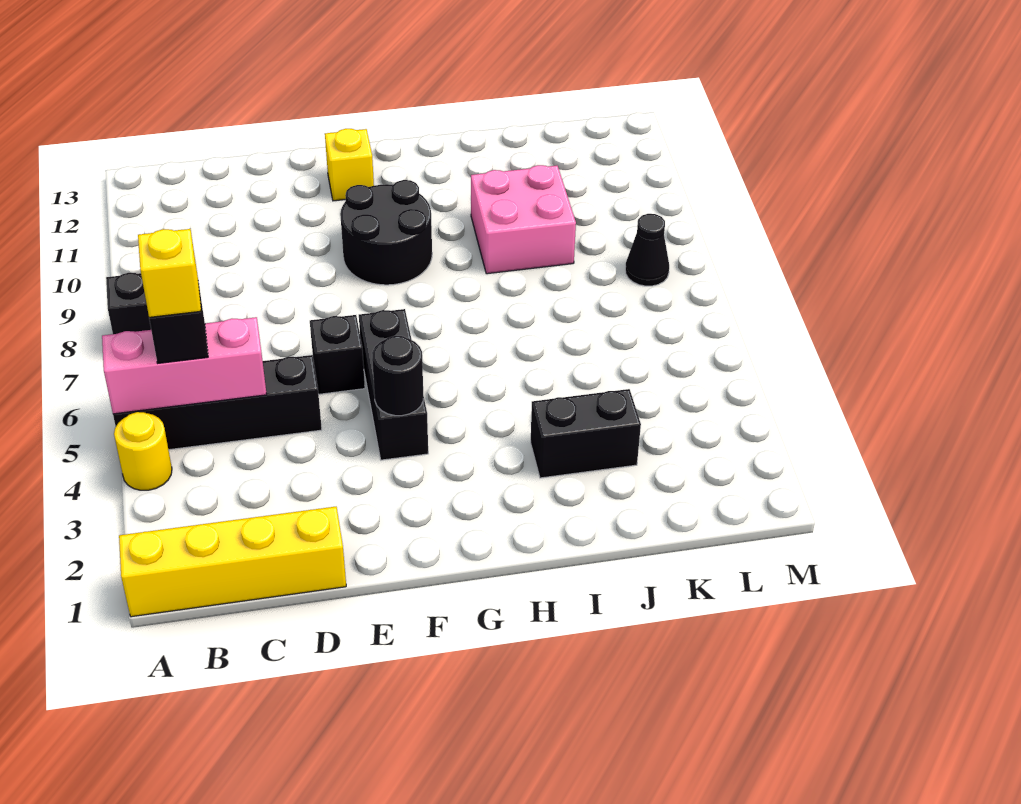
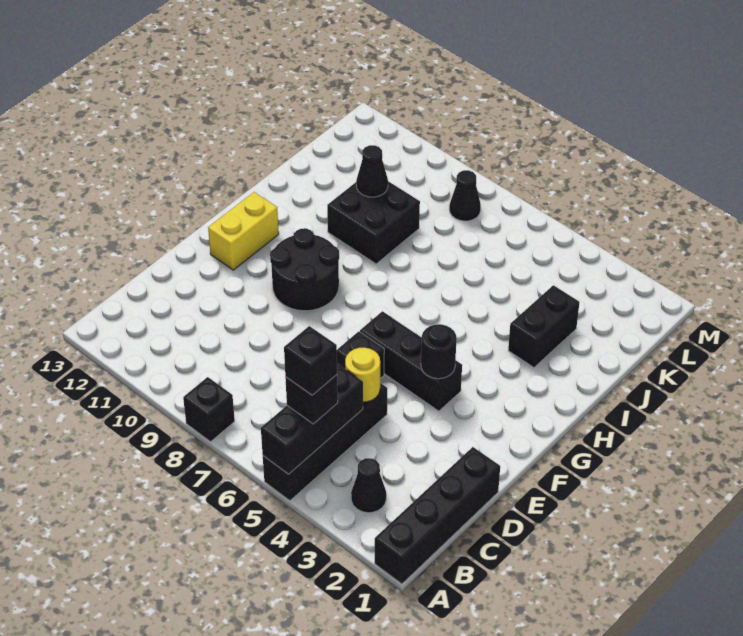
yellow brick A1:D1 level 1 -> black brick A1:D1 level 1
yellow round brick A4 level 1 -> yellow round brick D5 level 2
pink brick A5:C5 level 2 -> black brick A5:C5 level 2
none -> black cone B3 level 1
yellow brick B5 level 4 -> black brick B5 level 4
yellow brick F12 level 1 -> yellow brick F12:G12 level 1
pink brick I9:J10 level 1 -> black brick I9:J10 level 1
none -> black cone J10 level 2

